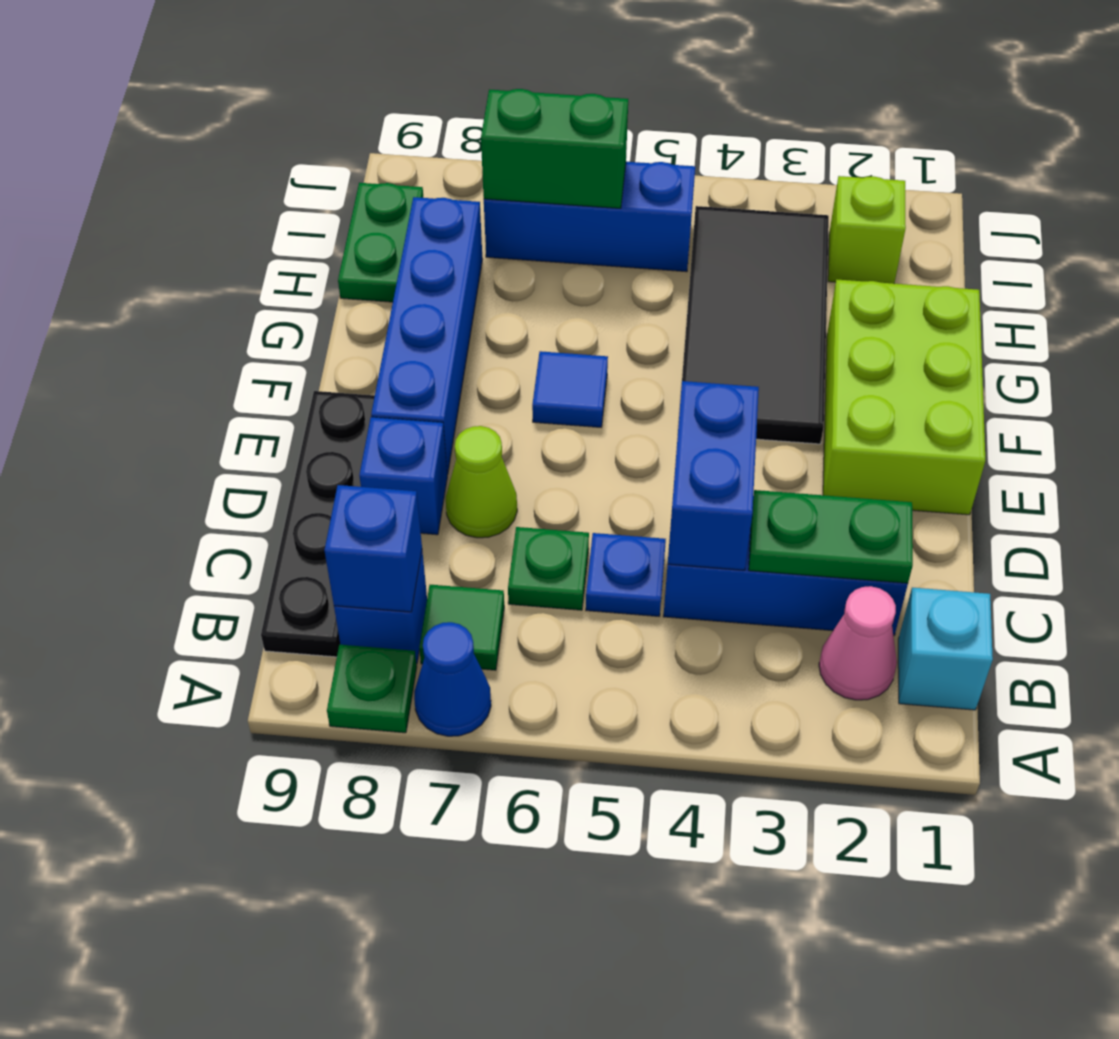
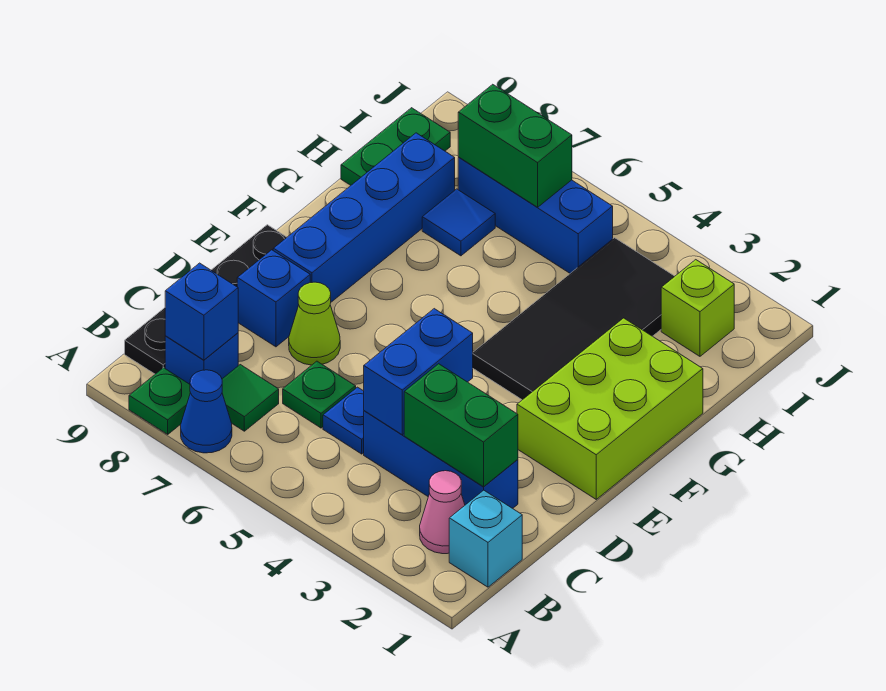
green plate C2:C3 level 2 -> green brick C2:C3 level 2
blue tile F6 level 1 -> blue tile H7 level 1

